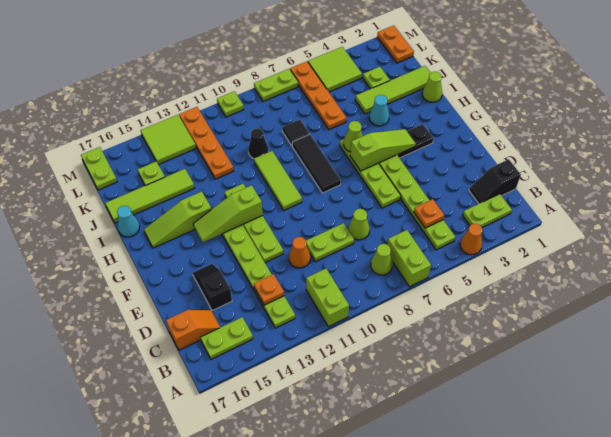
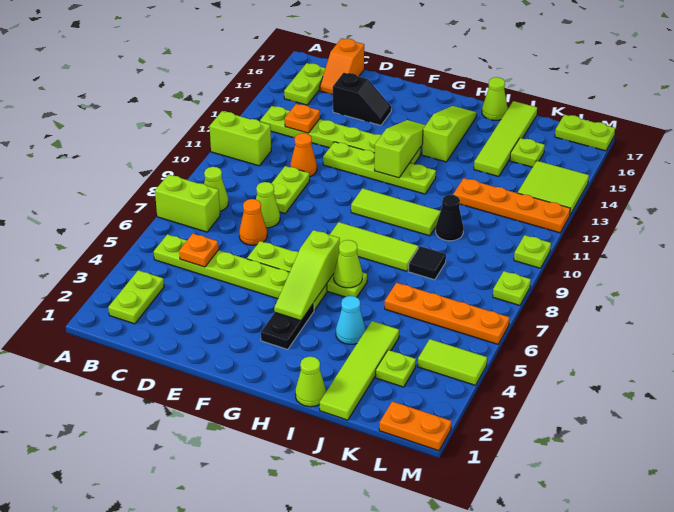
orange cone A4 level 1 -> orange cone D7 level 1
black slope C1:C2 level 1 top 1 -> none
black tile G8:I8 level 1 -> lime tile G8:I8 level 1
cyan cone I17 level 1 -> lime cone I17 level 1
lime tile L4:M5 level 1 -> lime tile L4:M4 level 1
lime plate M7:M8 level 1 -> lime plate M8 level 1

